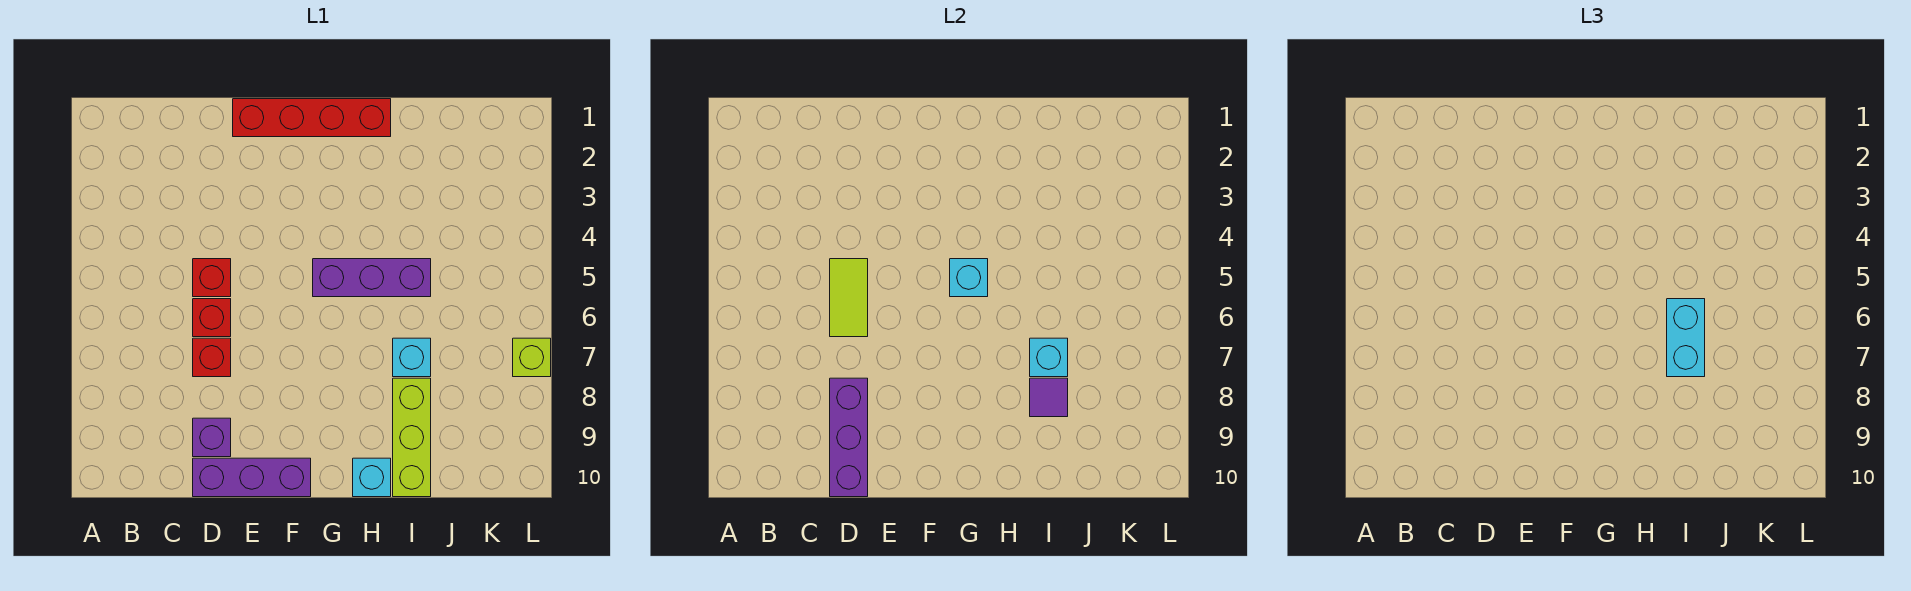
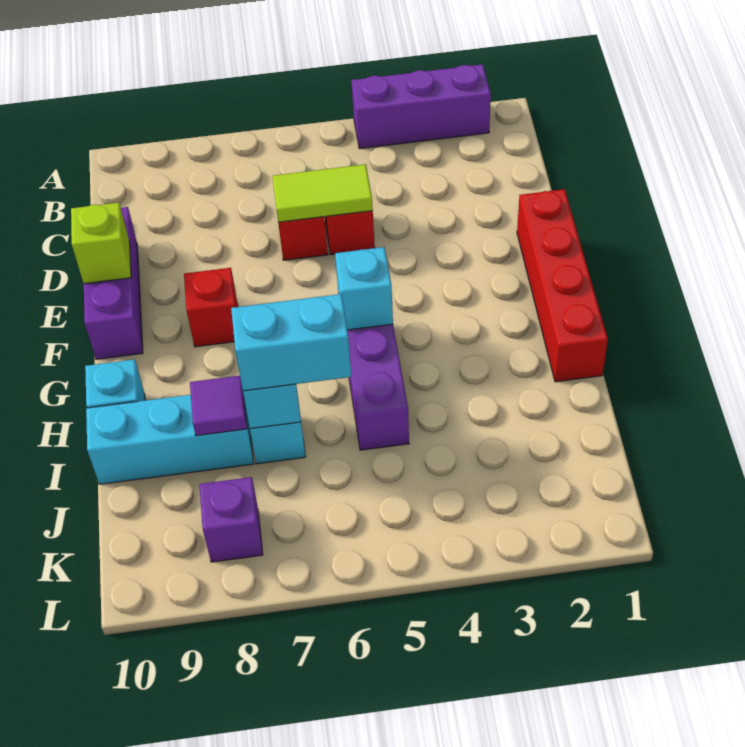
red brick D7 level 1 -> red brick F8 level 1
purple brick D8:D10 level 2 -> purple brick A2:A4 level 1
purple brick D9 level 1 -> purple brick K8 level 1
lime brick I8:I10 level 1 -> cyan brick I8:I10 level 1
lime brick L7 level 1 -> lime brick E10 level 2

